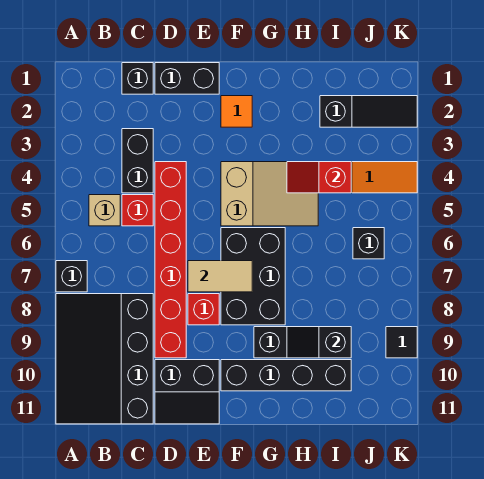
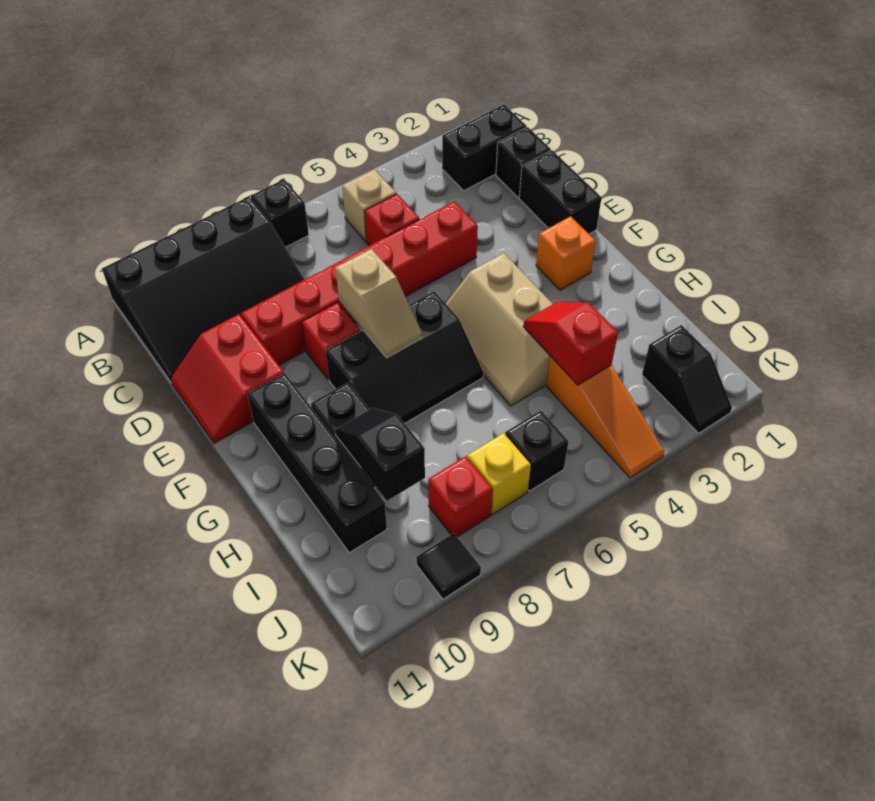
black slope A8:C11 level 1 top C -> black slope A8:C11 level 1 top A
black brick C3:C4 level 1 -> black brick B1:B2 level 1
black slope D10:E11 level 1 top 10 -> red slope D10:E11 level 1 top 10
tan tile E7:F7 level 2 -> tan slope E7:F7 level 2 top E
orange tile F2 level 1 -> orange brick F2 level 1
tan slope F4:H5 level 1 top F -> tan slope F4:H5 level 1 top 4
black brick F6:G8 level 1 -> black slope F6:G8 level 1 top F
black slope I2:K2 level 1 top I -> black slope J2:K2 level 1 top J
none -> yellow brick J7 level 1
none -> red brick J8 level 1

